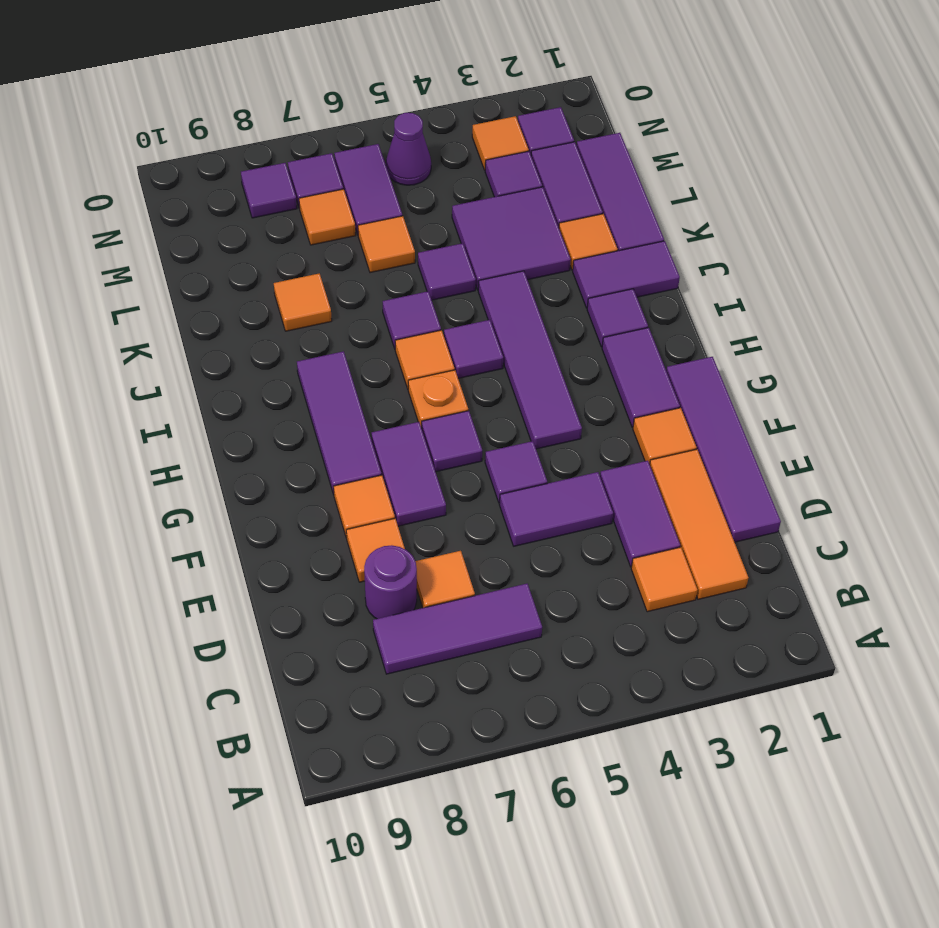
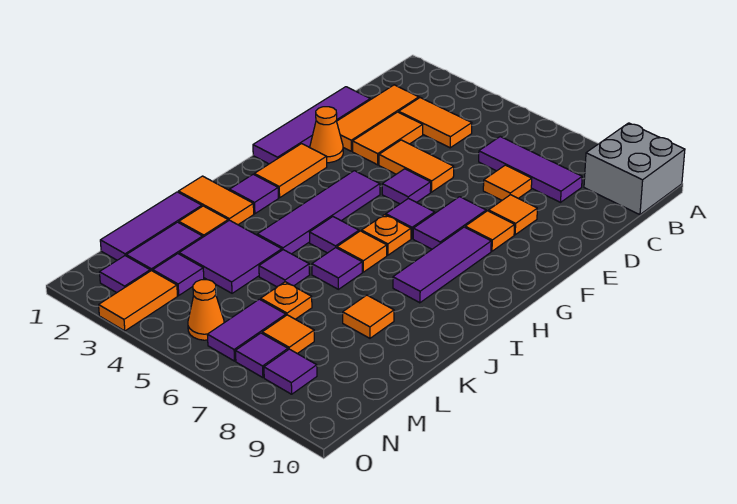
none -> grey brick A9:B10 level 1
orange tile C3 level 1 -> orange tile C3:C4 level 1
purple tile D3:E3 level 1 -> orange tile D3:E3 level 1
purple round brick D8 level 1 -> none
purple tile E4:E5 level 1 -> orange tile E4:E5 level 1
orange tile F2 level 1 -> orange cone F2 level 1
purple tile G2:H2 level 1 -> orange tile G2:H2 level 1
purple tile J1:J2 level 1 -> orange tile J1:J2 level 1
orange tile L6 level 1 -> orange plate L6 level 1
orange tile N3 level 1 -> orange tile N3:O3 level 1
purple cone N5 level 1 -> orange cone N5 level 1

